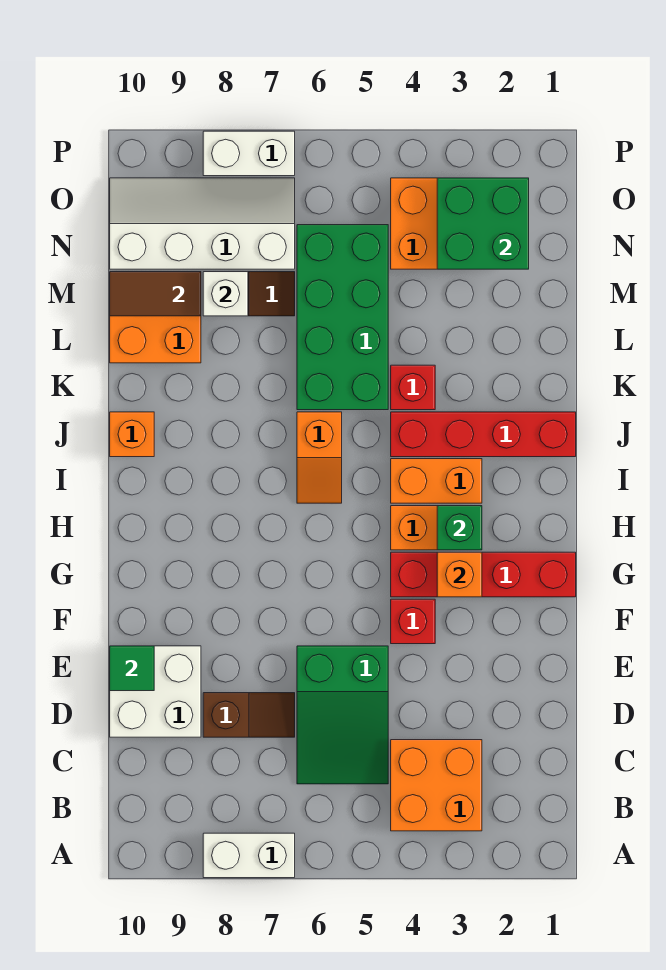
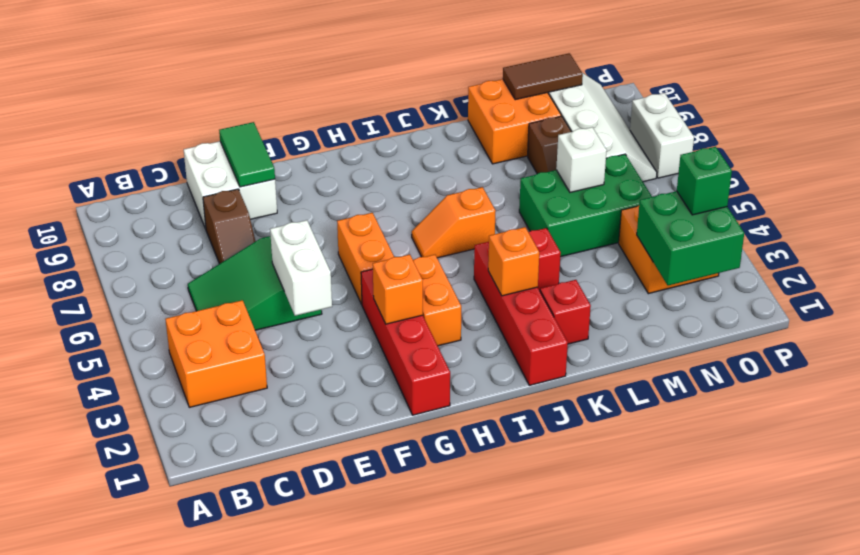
white brick A7:A8 level 1 -> white brick E4:E5 level 2
green tile E10 level 2 -> green tile E9:E10 level 2
red brick F4 level 1 -> red brick K2 level 1
green brick H3 level 2 -> green brick O3 level 3
orange brick I3:I4 level 1 -> orange brick G5:G6 level 1
orange brick J10 level 1 -> orange brick J3 level 2
green brick K5:N6 level 1 -> green brick L5:N6 level 1
white brick M8 level 2 -> white brick M6 level 2
brown tile M9:M10 level 2 -> brown tile M10:N10 level 2

